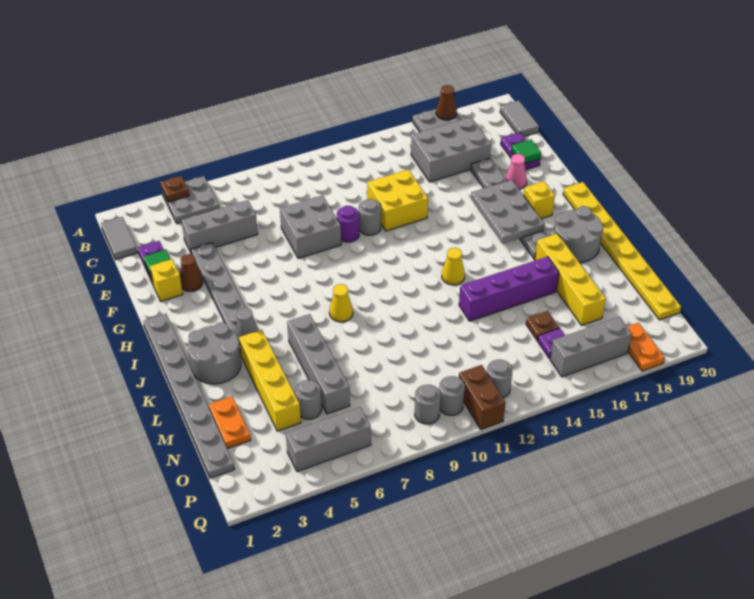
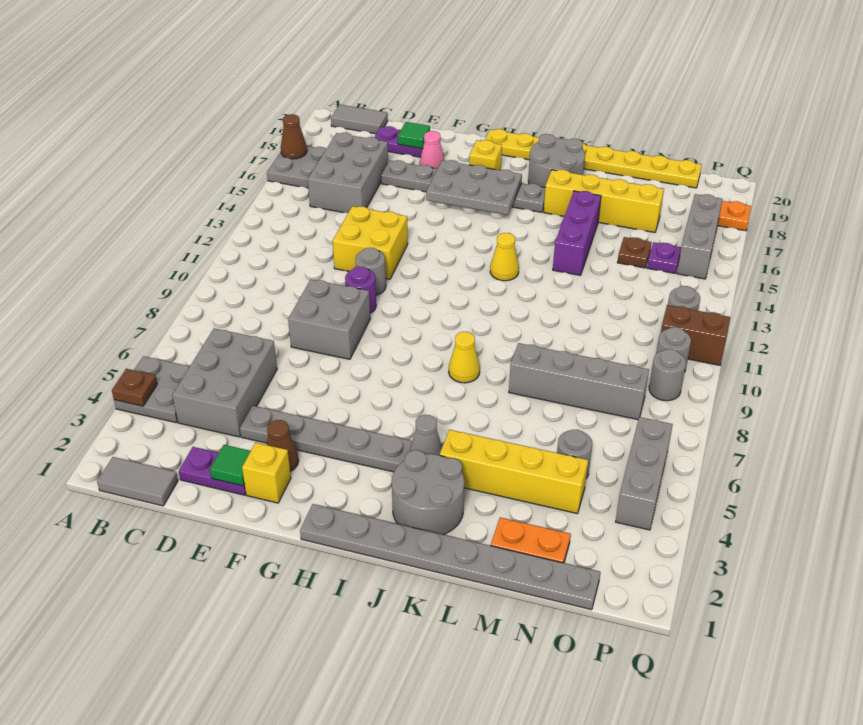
grey brick D4:D6 level 1 -> grey brick C4:D6 level 1
grey brick K6:N6 level 1 -> grey brick L8:O8 level 1
purple brick L13:L16 level 1 -> purple brick L14:L16 level 1

